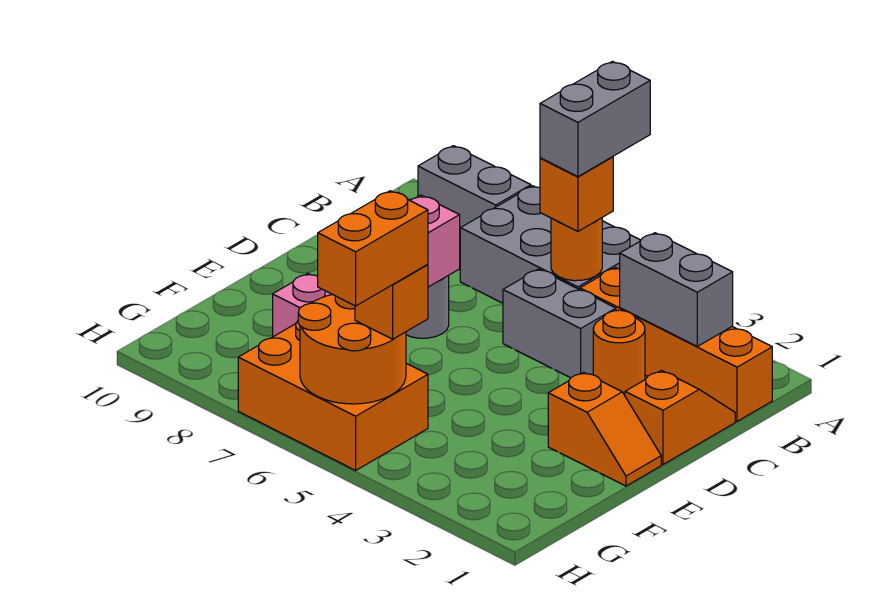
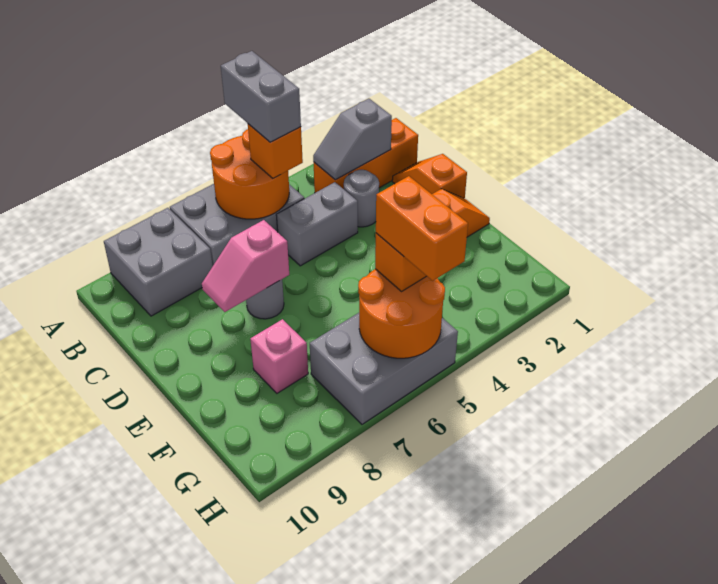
grey brick A8:A9 level 1 -> grey brick A8:B9 level 1
orange brick B1:B4 level 1 -> orange brick B1:B3 level 1
grey brick B2:B3 level 2 -> grey slope B2:B3 level 2 top 2
orange round brick B5 level 2 -> orange round brick A5:B6 level 2
orange round brick C3 level 1 -> grey round brick C3 level 1
orange brick G5:H7 level 1 -> grey brick G5:H7 level 1

